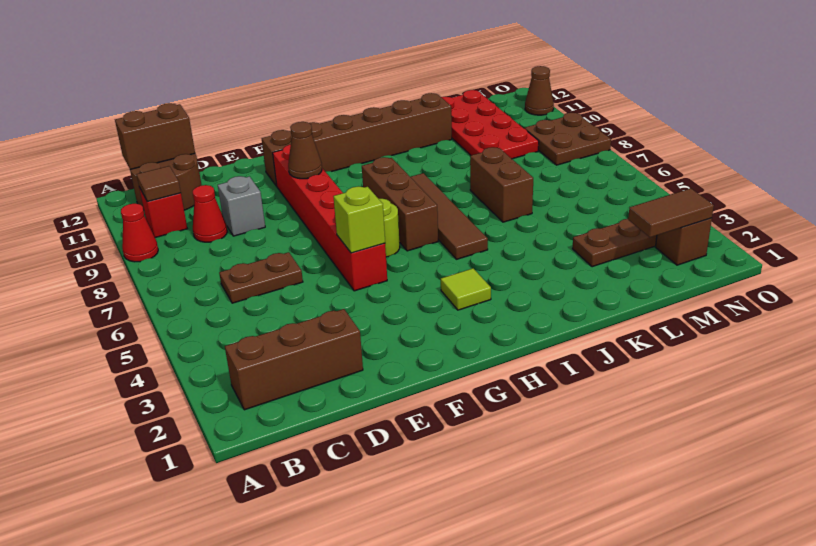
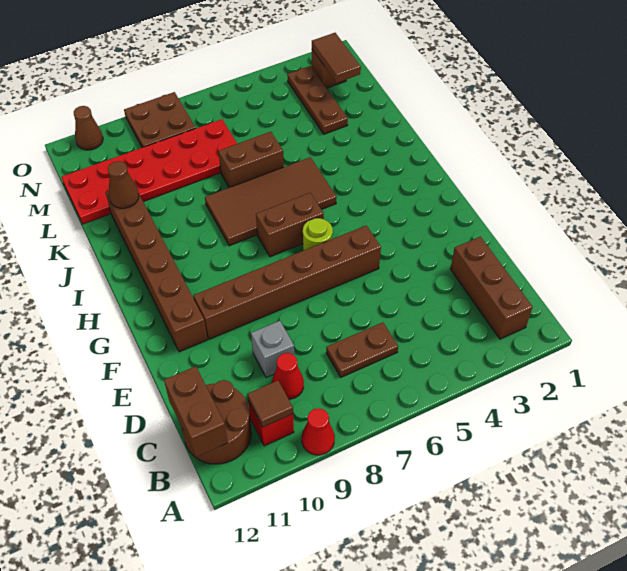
brown plate C6:D6 level 1 -> brown plate C6:C7 level 1
red brick F5:F10 level 1 -> brown brick F5:F10 level 1
lime brick F5 level 2 -> none
brown cone F9 level 2 -> brown cone K11 level 2
lime tile H3 level 1 -> none
brown brick H6:H8 level 1 -> brown brick H6:H7 level 1
brown tile I5:I8 level 1 -> brown tile I5:J8 level 1
red plate L9:M12 level 1 -> red plate L7:M12 level 1

